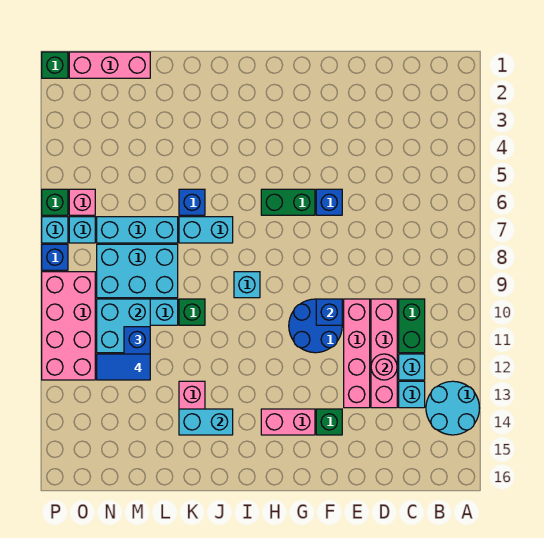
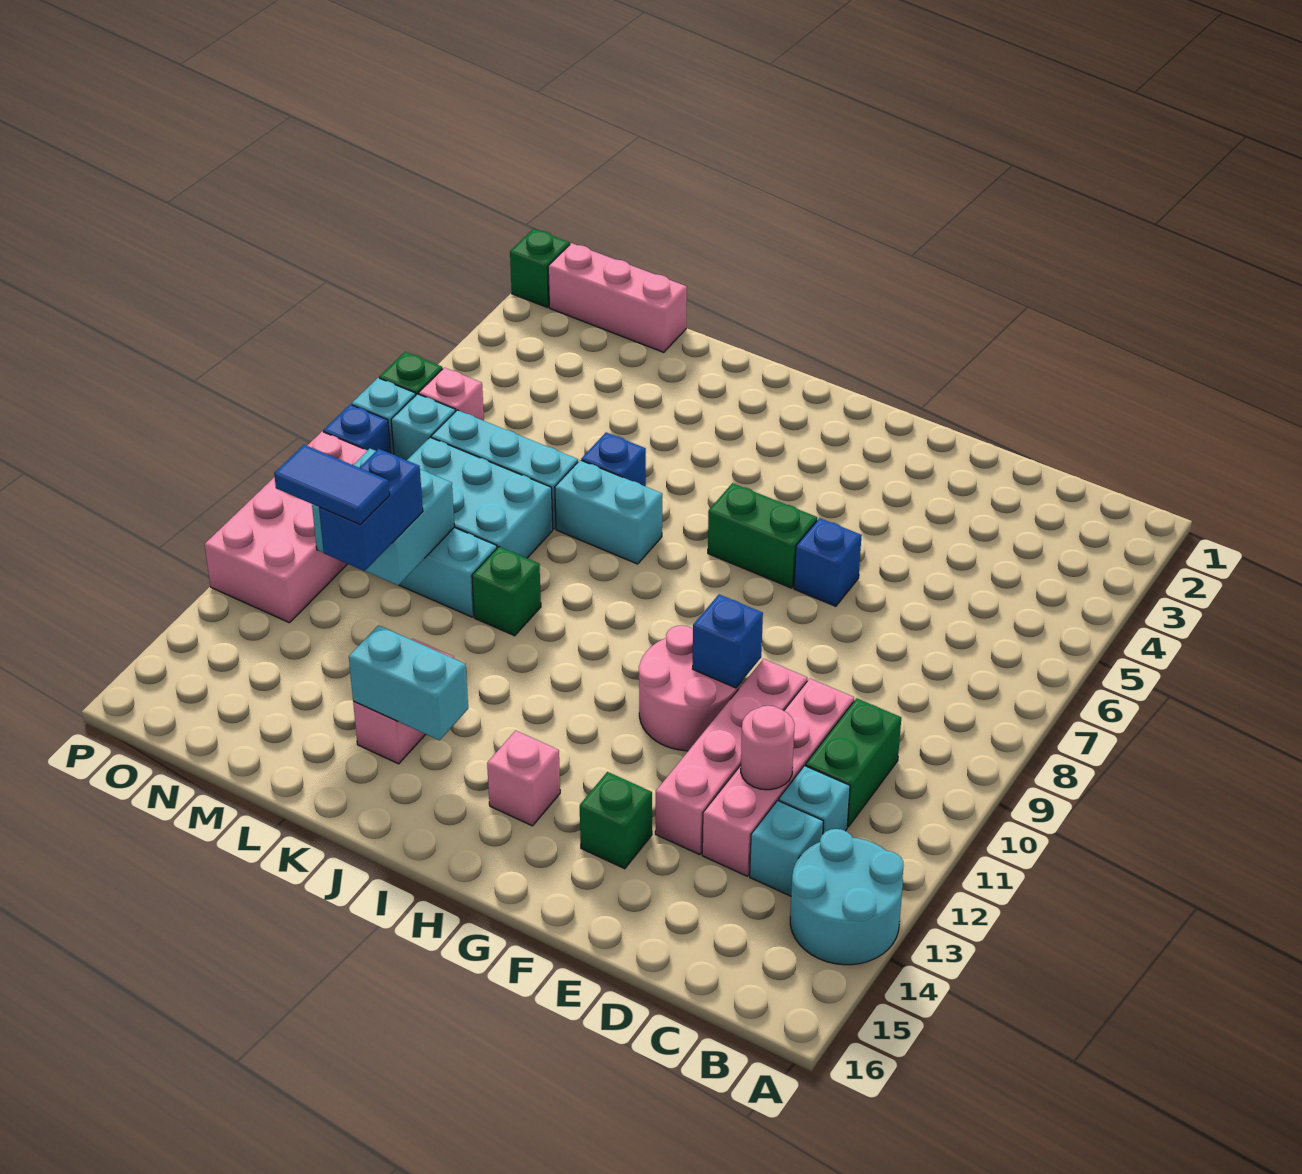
blue round brick F10:G11 level 1 -> pink round brick F10:G11 level 1
pink brick G14:H14 level 1 -> pink brick H14 level 1
cyan brick I9 level 1 -> none

